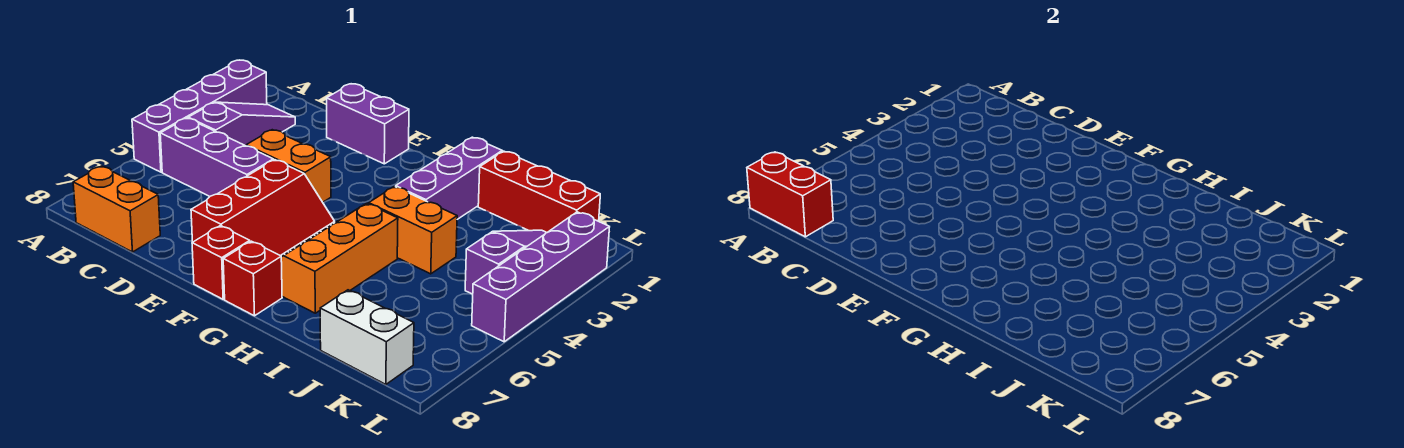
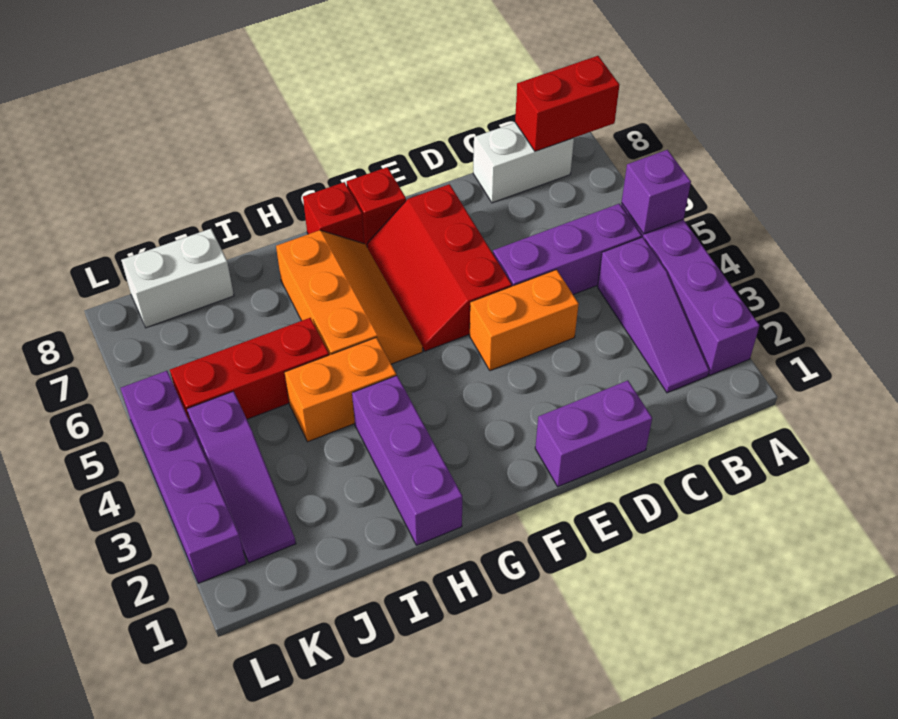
none -> purple brick A5 level 2
orange brick B8:C8 level 1 -> white brick B8:C8 level 1
red brick I1:K1 level 1 -> red brick I5:K5 level 1

